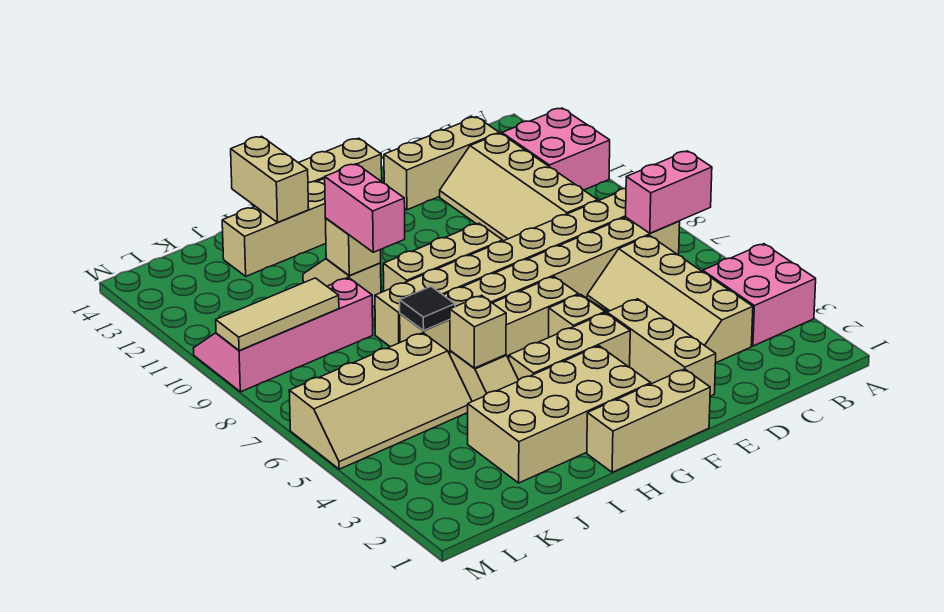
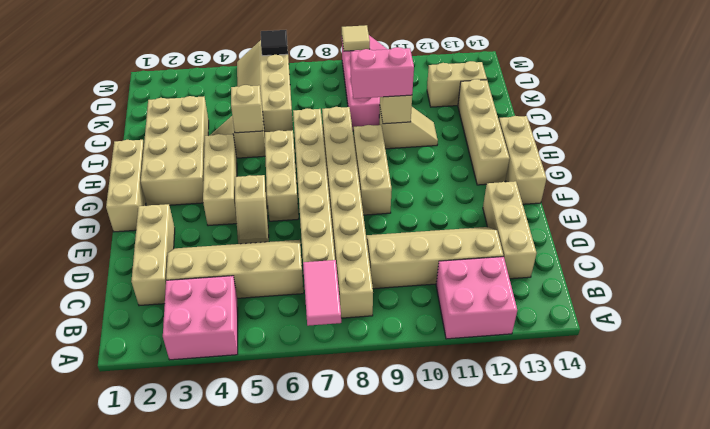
pink brick A7:B7 level 2 -> pink tile A7:B7 level 2
tan brick E2:E4 level 1 -> tan brick C2:E2 level 1
black tile I7 level 2 -> black tile M6 level 2
tan brick I13:I14 level 2 -> tan brick K12:K13 level 1
tan tile K9:M9 level 2 -> tan tile M9 level 2

